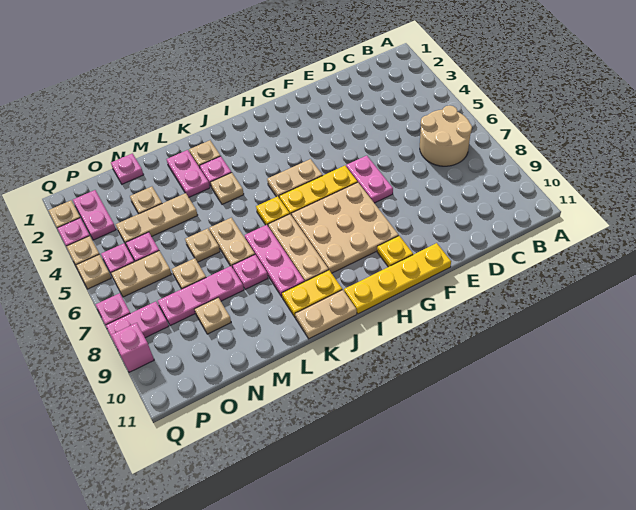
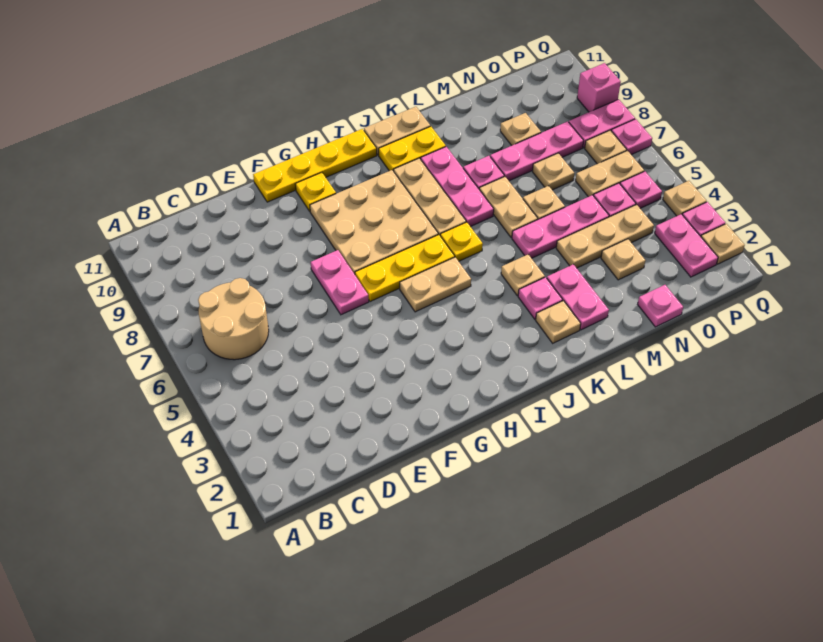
none -> pink plate L5:N5 level 1
tan plate Q5 level 1 -> tan plate P7 level 1

